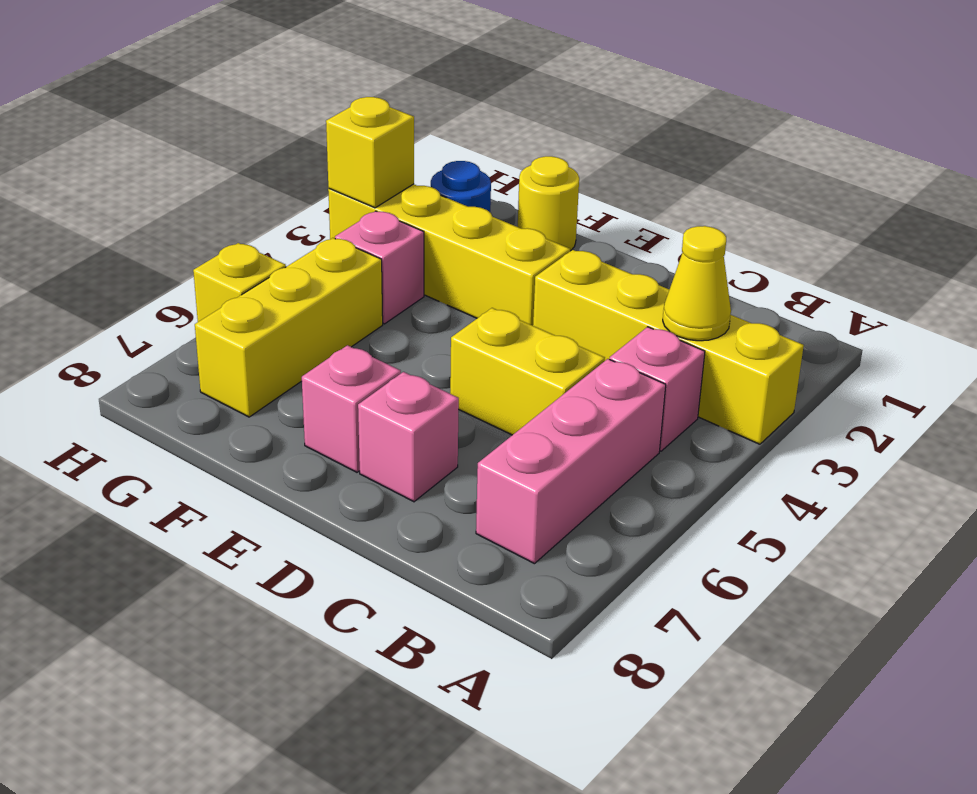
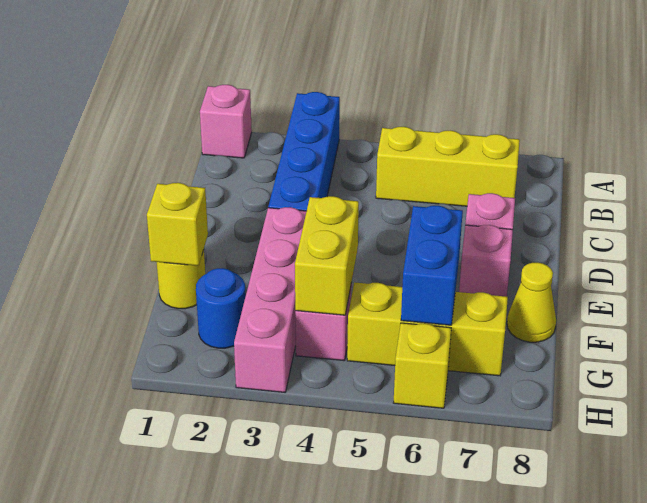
yellow brick A3:D3 level 1 -> blue brick A3:D3 level 1
yellow cone B3 level 2 -> yellow cone F8 level 1
pink brick B4 level 1 -> pink brick A1 level 1
pink brick B5:B7 level 1 -> yellow brick B5:B7 level 1
yellow brick C5:D5 level 1 -> yellow brick F4:G4 level 2
yellow brick E3:H3 level 1 -> pink brick E3:H3 level 1
none -> blue brick F6:G6 level 2
yellow brick H3 level 2 -> yellow brick F1 level 2

